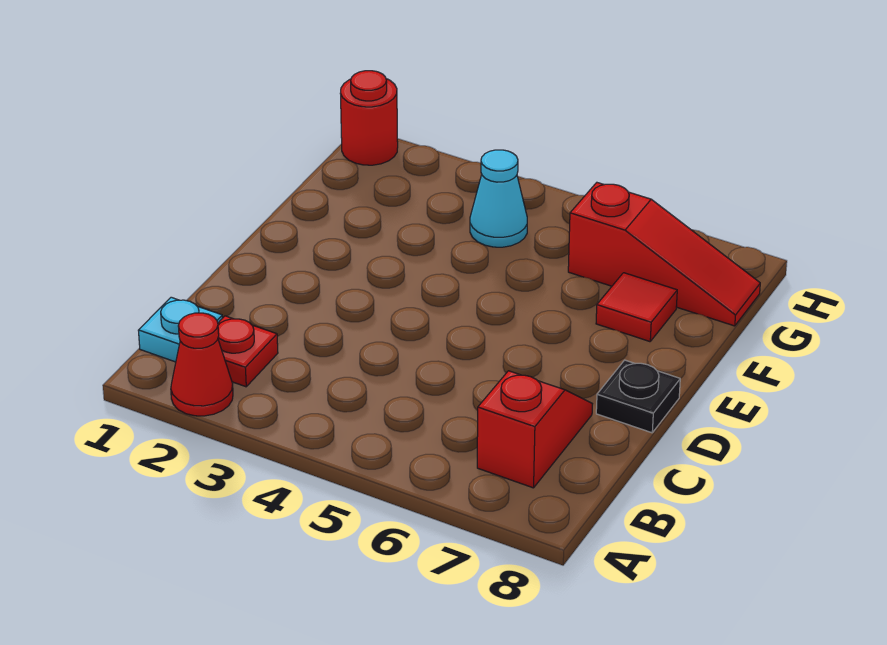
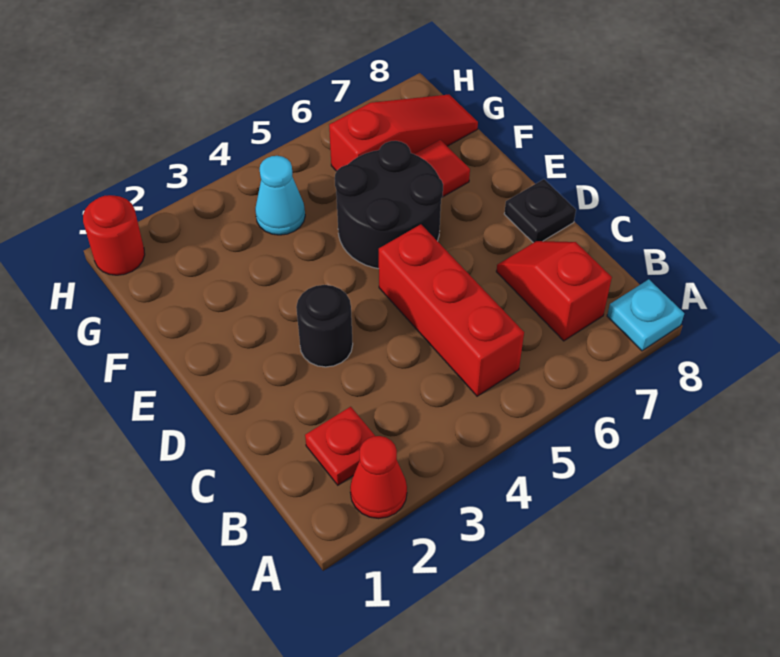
cyan plate B1 level 1 -> cyan plate A8 level 1
none -> red brick B5:D5 level 1
none -> black round brick D3 level 1
none -> black round brick E5:F6 level 1

